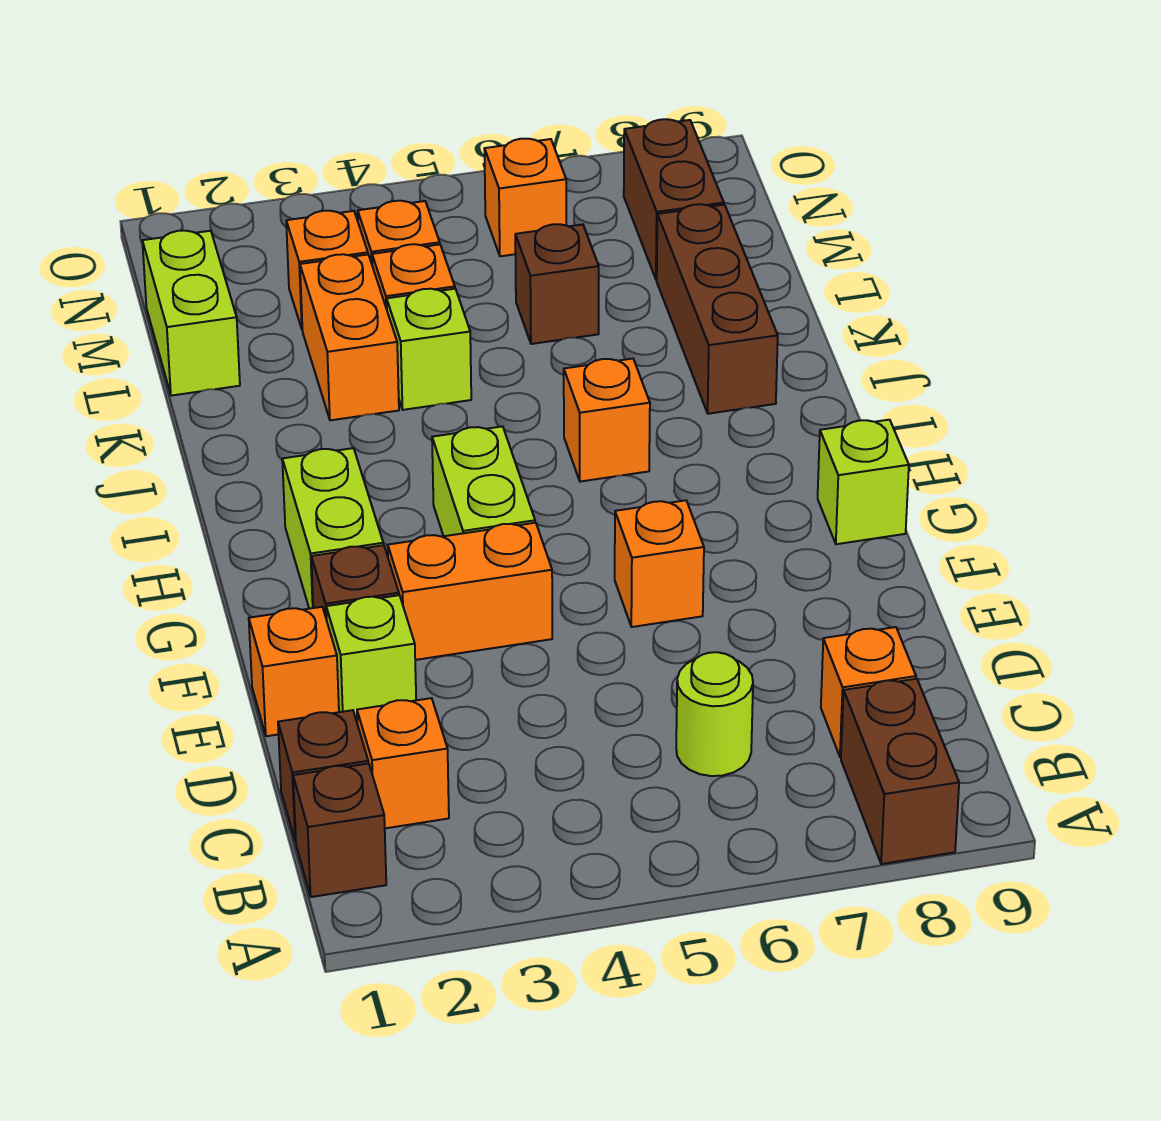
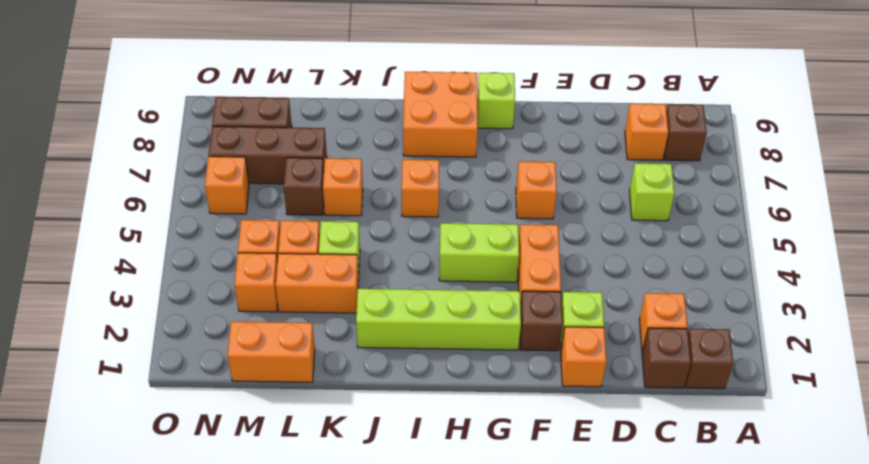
brown brick A8:B8 level 1 -> brown brick B8 level 1
lime round brick C6 level 1 -> lime brick C6 level 1
lime brick G2:H2 level 1 -> lime brick G2:J2 level 1
none -> orange brick H8:I9 level 1
brown brick J8:L8 level 1 -> brown brick L7:N7 level 1
none -> orange brick K6 level 1
lime brick L1:M1 level 1 -> orange brick L1:M1 level 1

